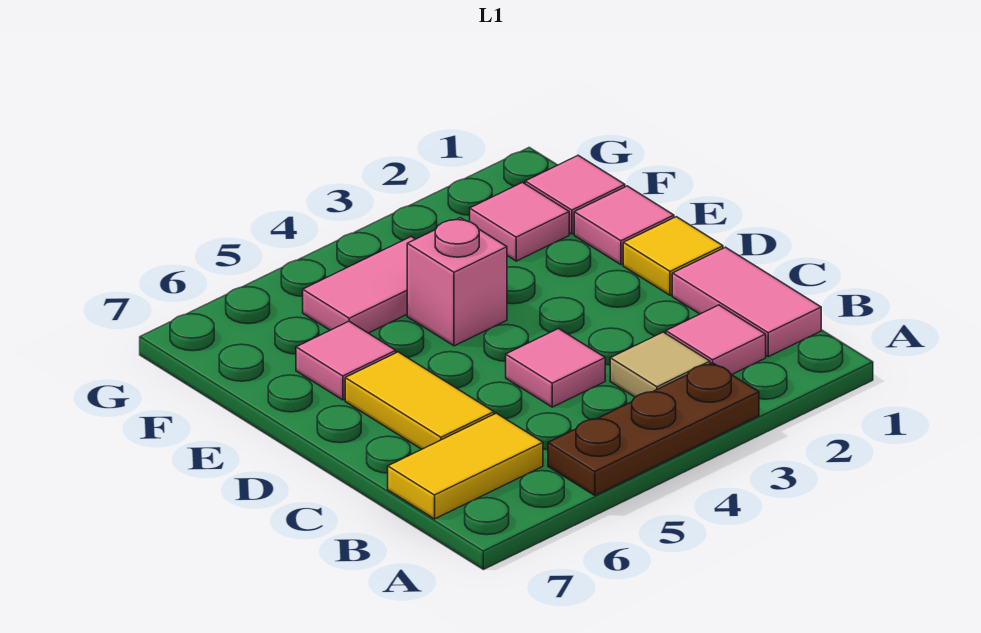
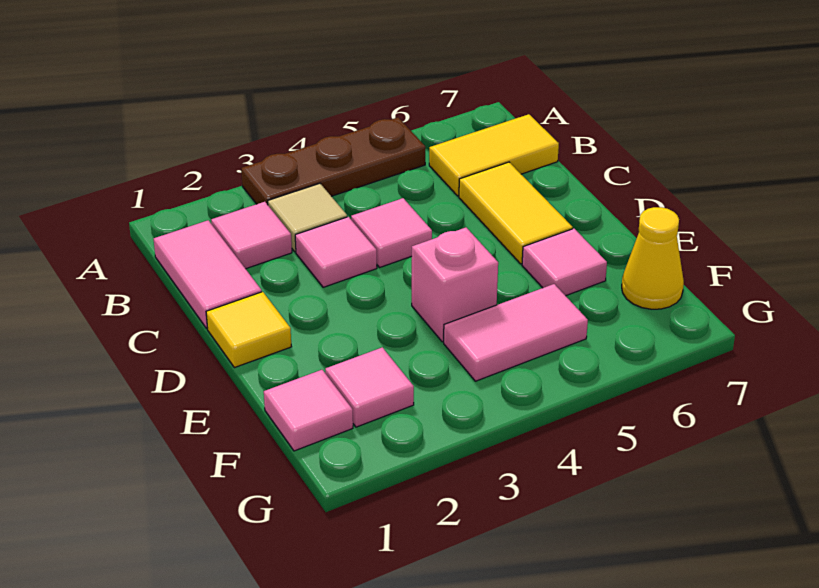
pink tile E1 level 1 -> pink tile C3 level 1
none -> yellow cone F7 level 1

